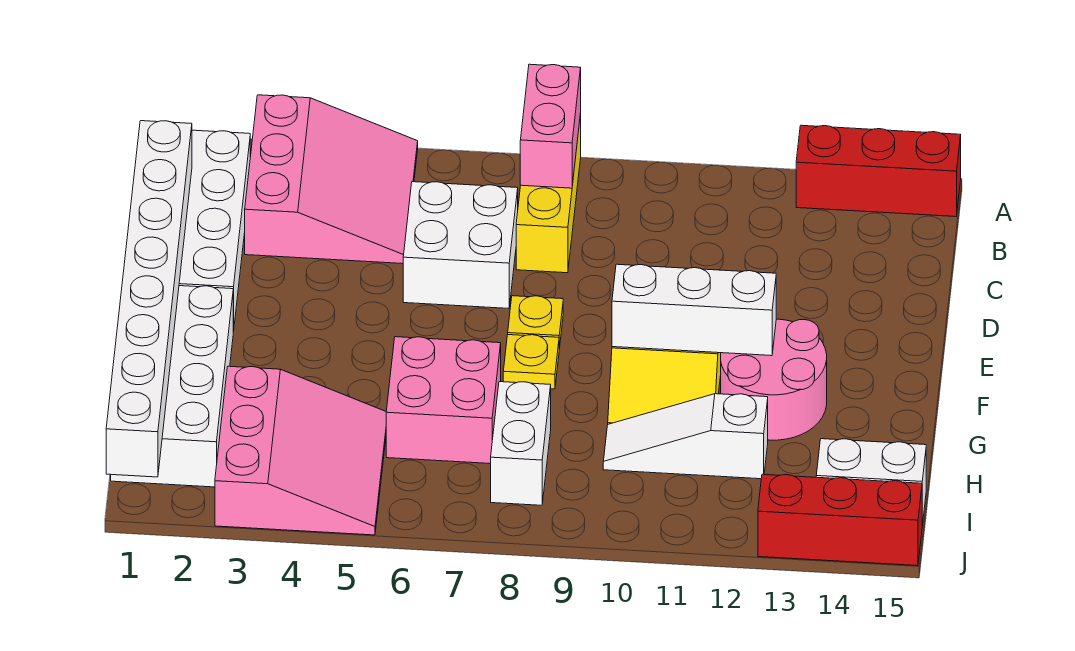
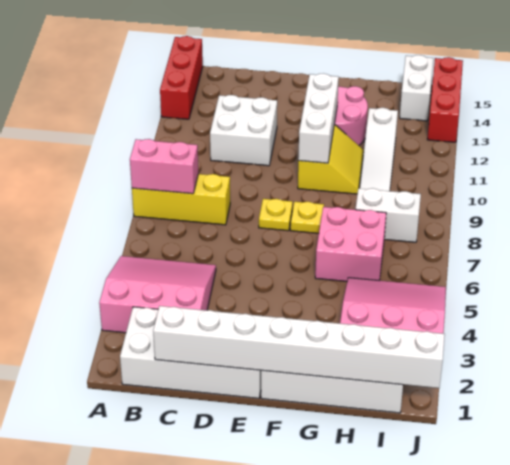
white brick C6:D7 level 1 -> white brick C11:D12 level 1

